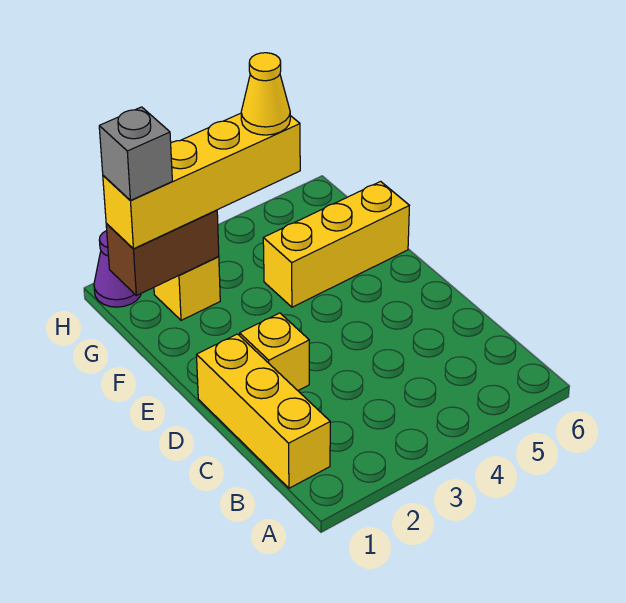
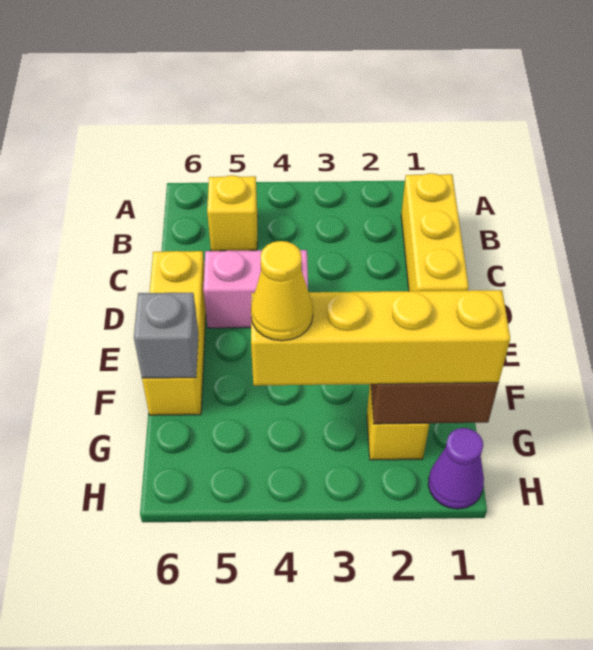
yellow brick D2 level 1 -> yellow brick B5 level 1
none -> pink brick D4:D5 level 1
yellow brick F4:F6 level 1 -> yellow brick D6:F6 level 1
grey brick G1 level 4 -> grey brick F6 level 2

